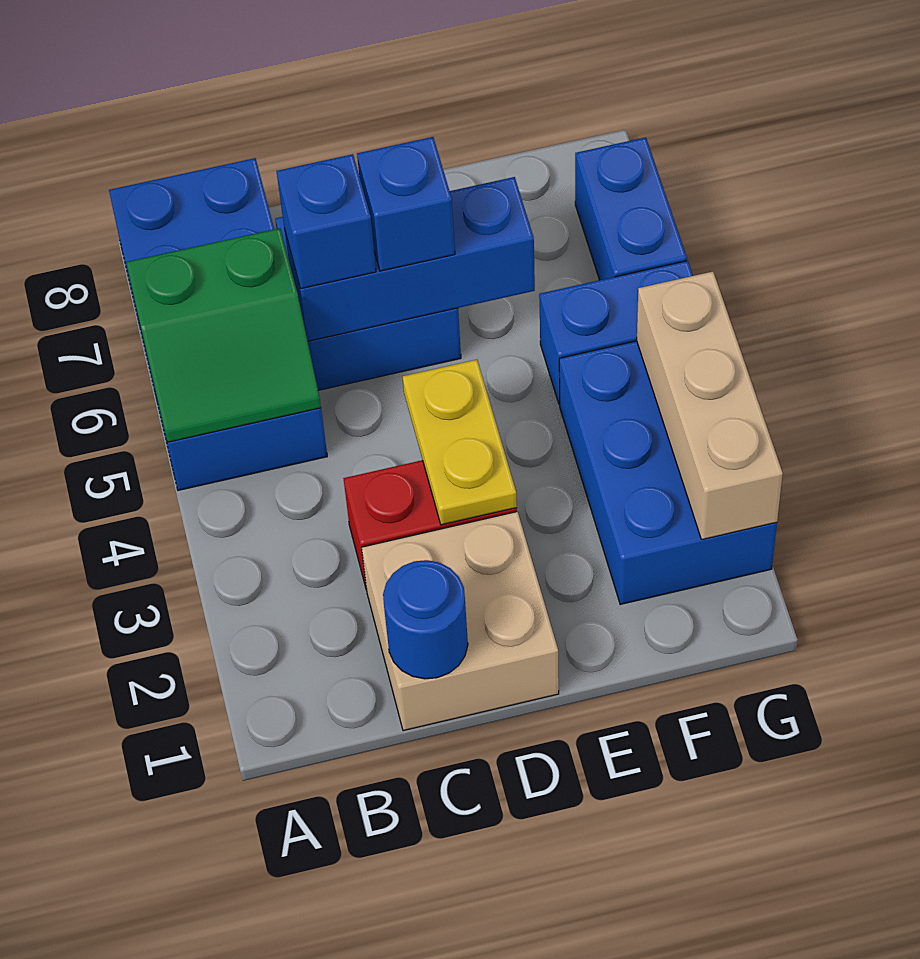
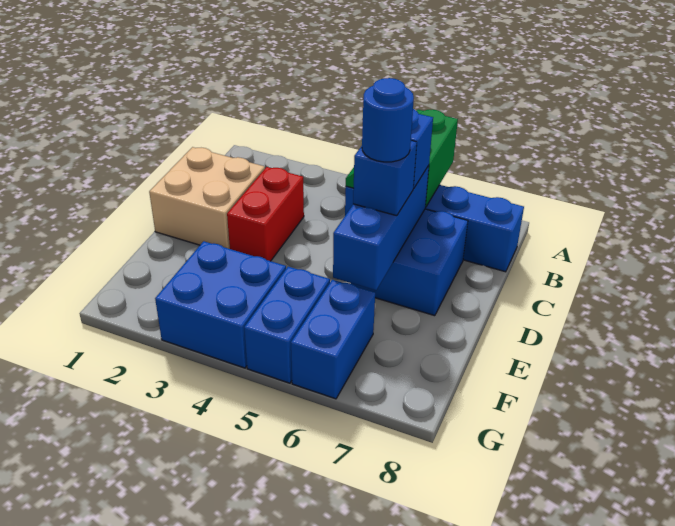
blue brick A5:B8 level 1 -> blue brick B5:B8 level 1
blue round brick C1 level 2 -> blue round brick D6 level 4
yellow plate D3:D4 level 2 -> none
blue brick F2:G4 level 1 -> blue brick F3:G4 level 1
tan brick G2:G4 level 2 -> none
blue brick G6:G7 level 1 -> blue brick F6:G6 level 1

